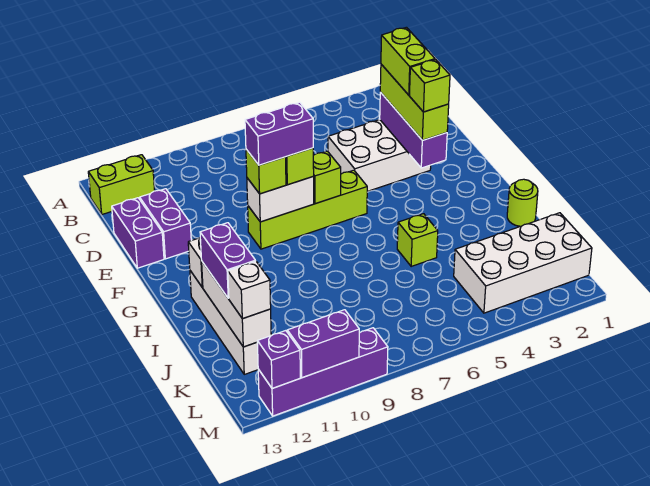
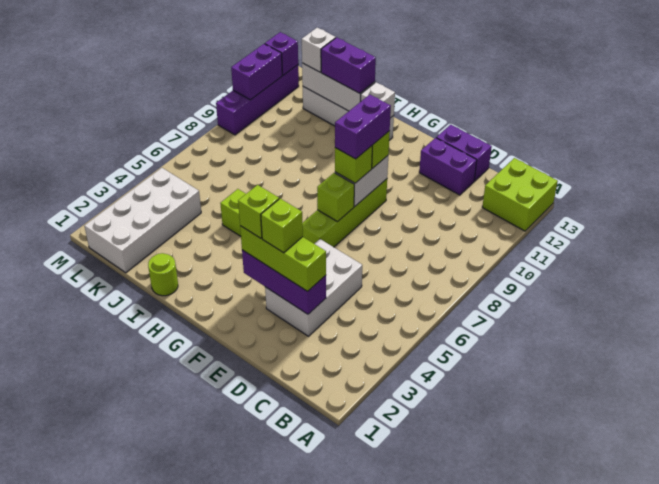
lime brick B12:B13 level 1 -> lime brick A12:B13 level 1
lime brick D3:E3 level 4 -> lime brick E3 level 4

